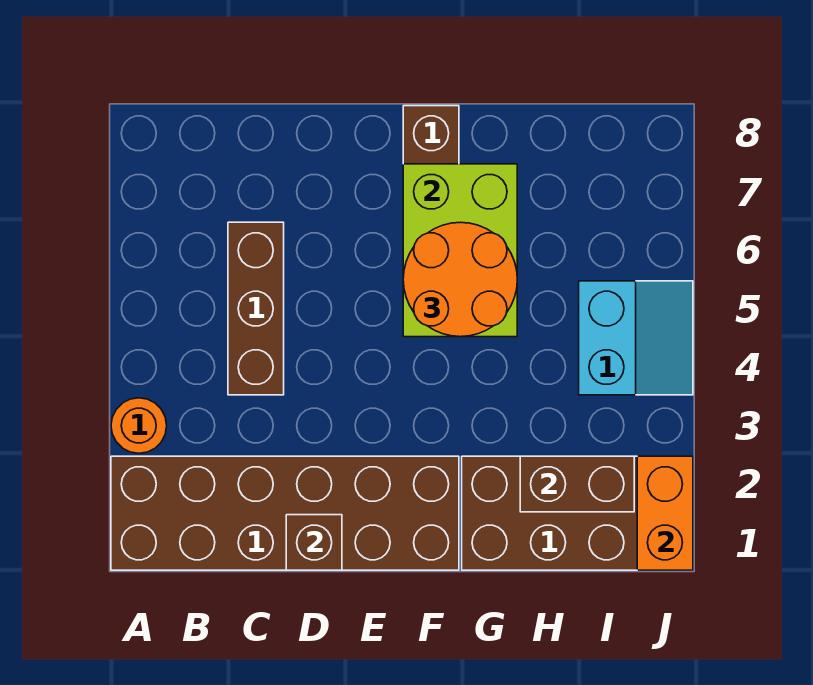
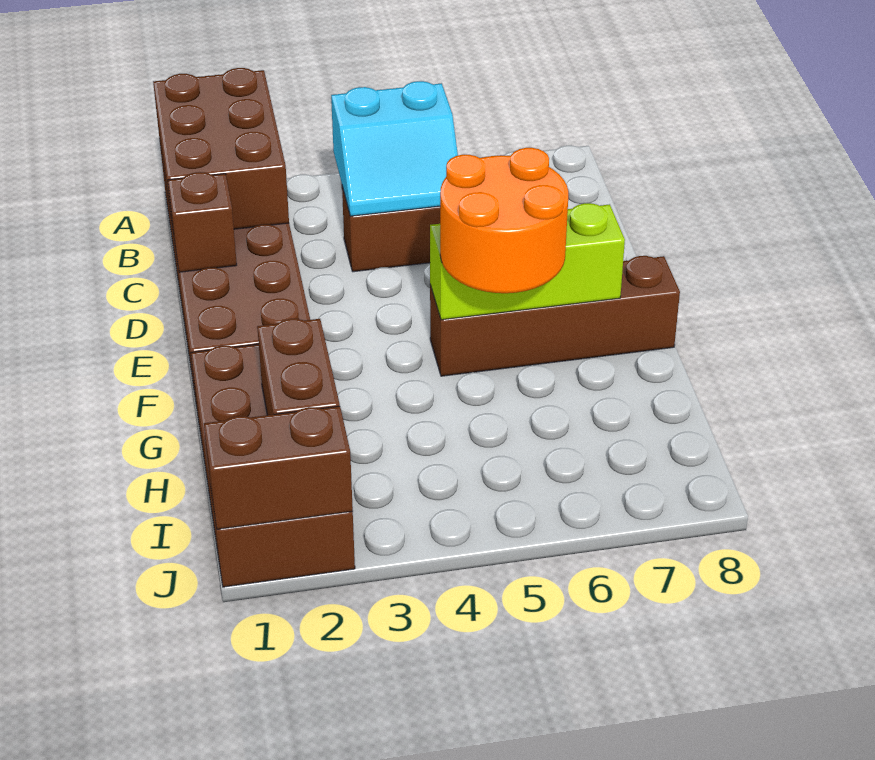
none -> brown brick A1:C2 level 2
orange round brick A3 level 1 -> none
lime brick F5:G7 level 2 -> lime brick F5:F7 level 2
cyan slope I4:J5 level 1 top I -> cyan slope B4:C5 level 2 top B
orange brick J1:J2 level 2 -> brown brick J1:J2 level 2

